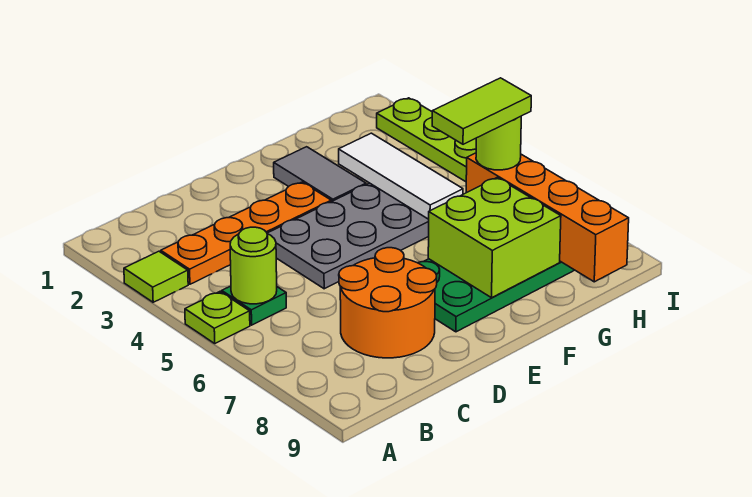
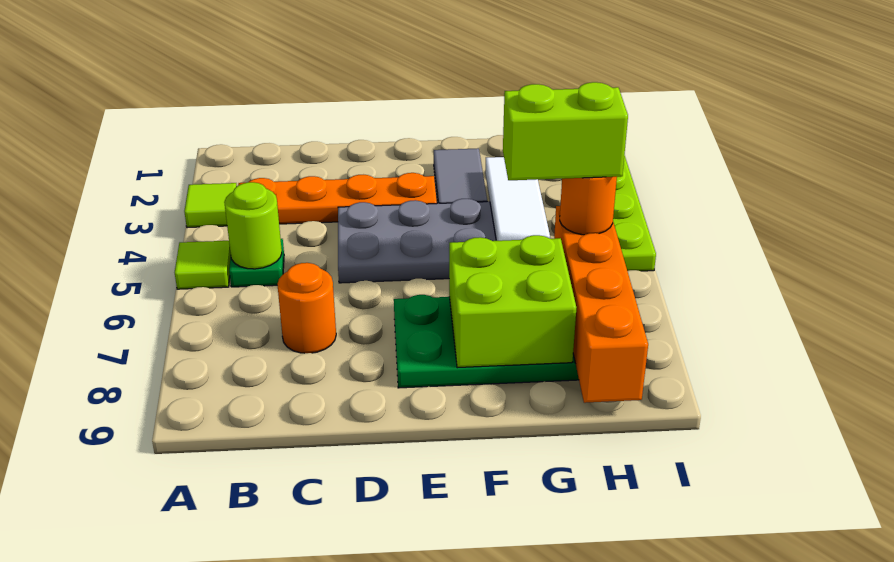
lime plate A5 level 1 -> lime tile A5 level 1
orange round brick C7:D8 level 1 -> orange round brick C7 level 1
lime tile G6:H6 level 4 -> lime brick G6:H6 level 4
lime round brick H6 level 3 -> orange round brick H6 level 3

